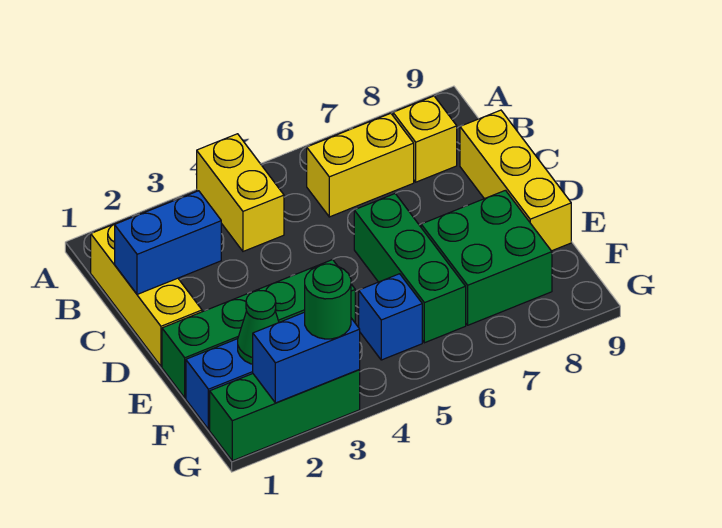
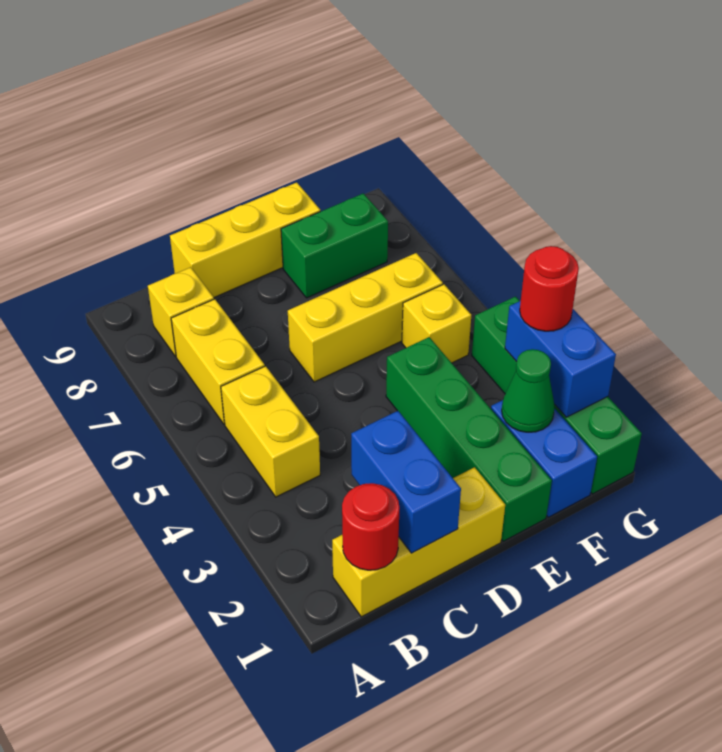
yellow brick A4:B4 level 1 -> yellow brick B4:B5 level 1
none -> red round brick B1 level 2
green brick D6:F6 level 1 -> yellow brick D6:F6 level 1
green brick E7:F8 level 1 -> green brick E8:F8 level 1
blue brick F5 level 1 -> yellow brick F5 level 1
green brick G1:G3 level 1 -> green brick G1:G4 level 1
green round brick G3 level 3 -> red round brick G3 level 3

